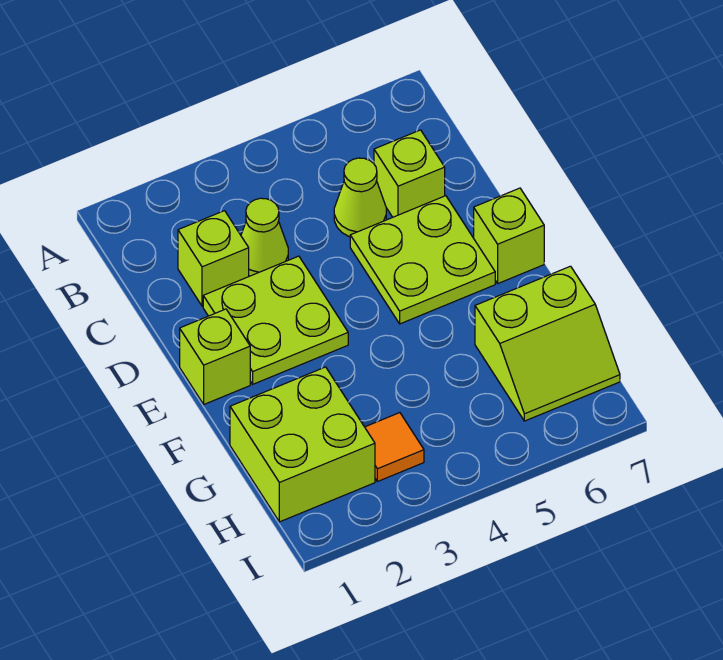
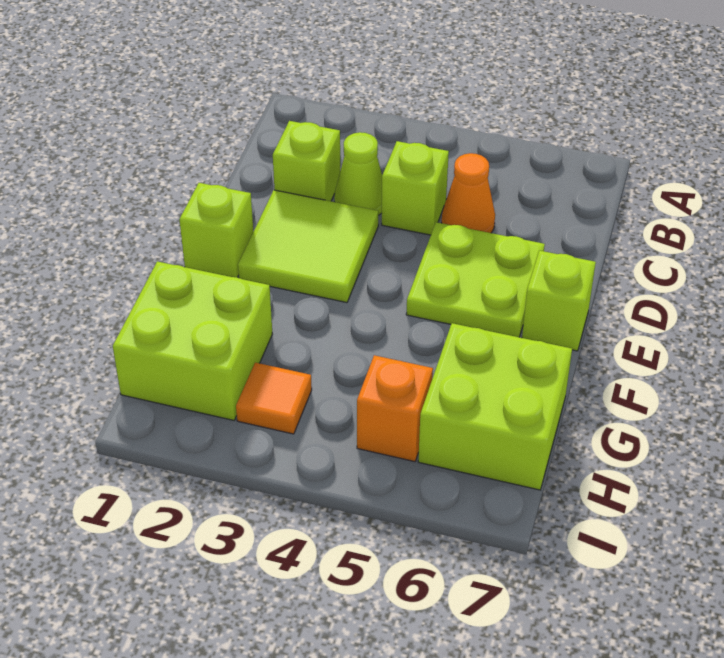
lime cone C5 level 1 -> orange cone C5 level 1
lime brick C6 level 1 -> lime brick C4 level 1
lime plate D2:E3 level 1 -> lime tile D2:E3 level 1
lime slope G6:H7 level 1 top G -> lime brick G6:H7 level 1
none -> orange brick H5 level 1

